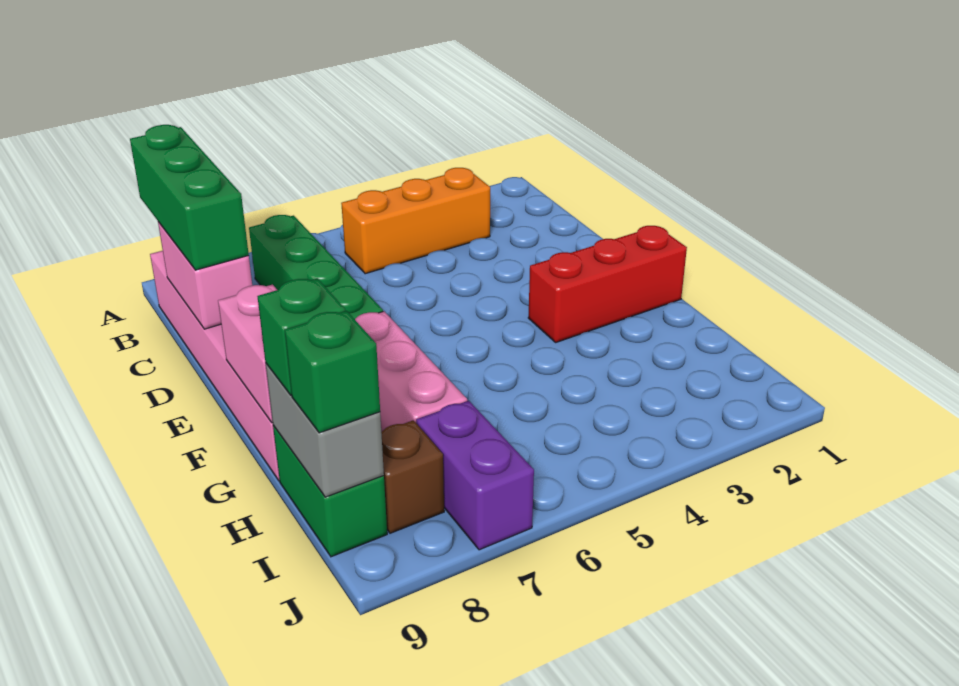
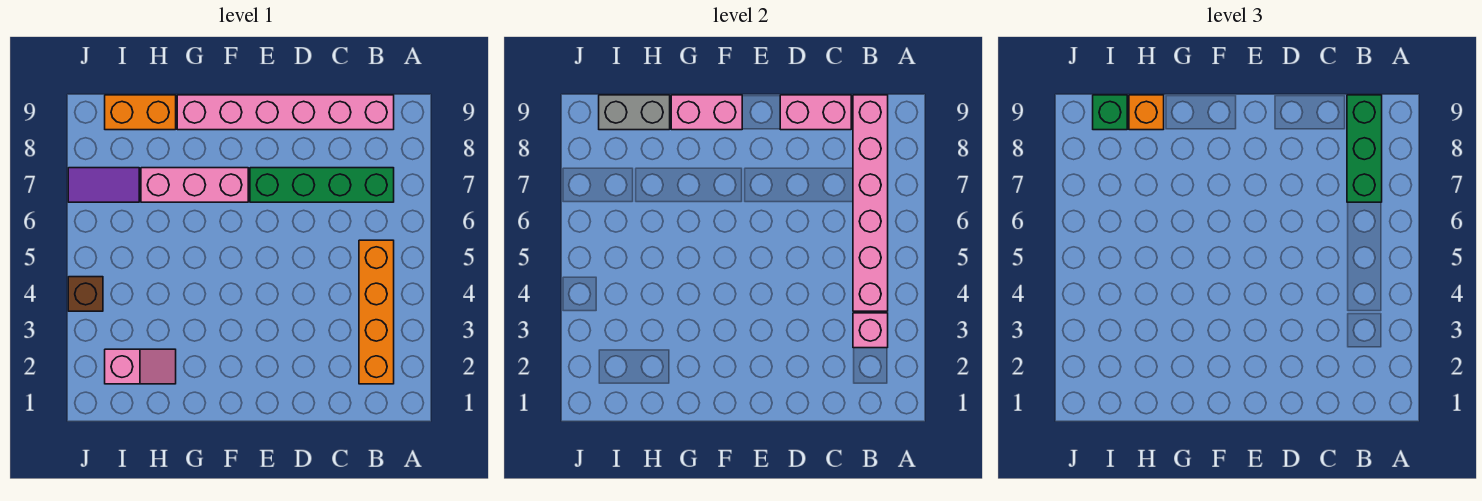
orange brick B3:B5 level 1 -> orange brick B2:B5 level 1
none -> pink brick B3 level 2
none -> pink brick B4:B9 level 2
green brick B9:D9 level 3 -> green brick B7:B9 level 3
red brick F1:F3 level 1 -> none
none -> pink slope H2:I2 level 1 top I
green brick H9:I9 level 1 -> orange brick H9:I9 level 1
green brick H9 level 3 -> orange brick H9 level 3
purple brick I7:J7 level 1 -> purple tile I7:J7 level 1
brown brick I8 level 1 -> brown brick J4 level 1

